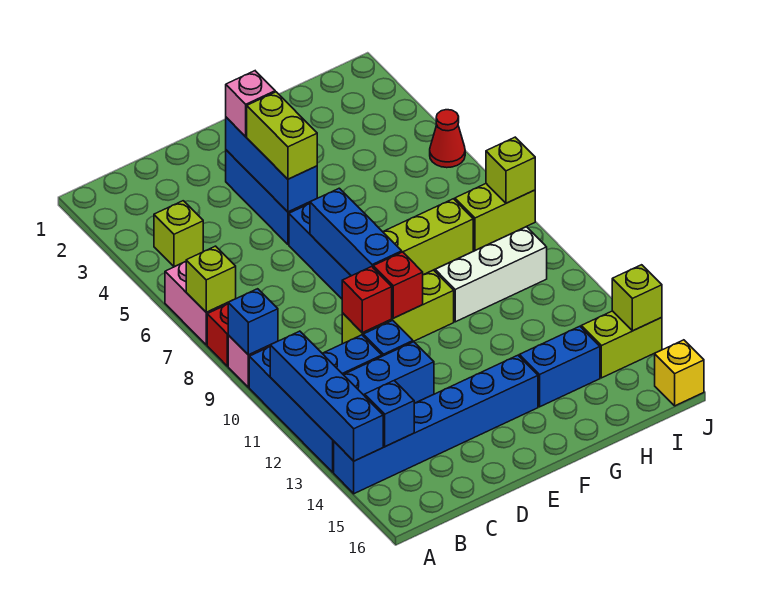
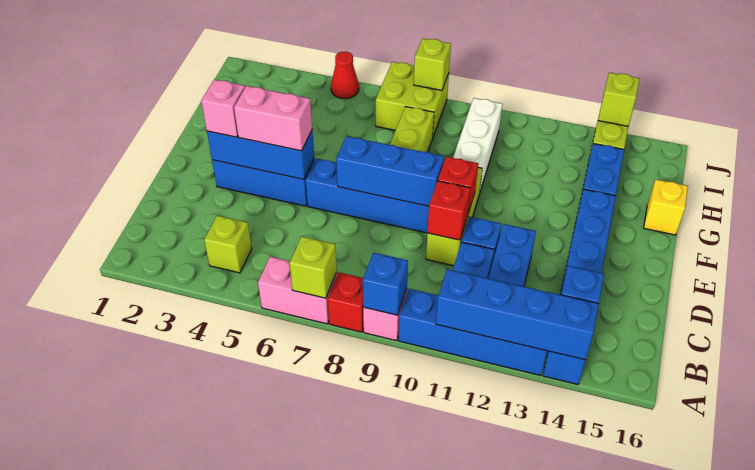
lime brick E4:E5 level 3 -> pink brick E4:E5 level 3
lime brick I8:J8 level 1 -> lime brick I7:J8 level 1
yellow brick J16 level 1 -> yellow brick G16 level 1

